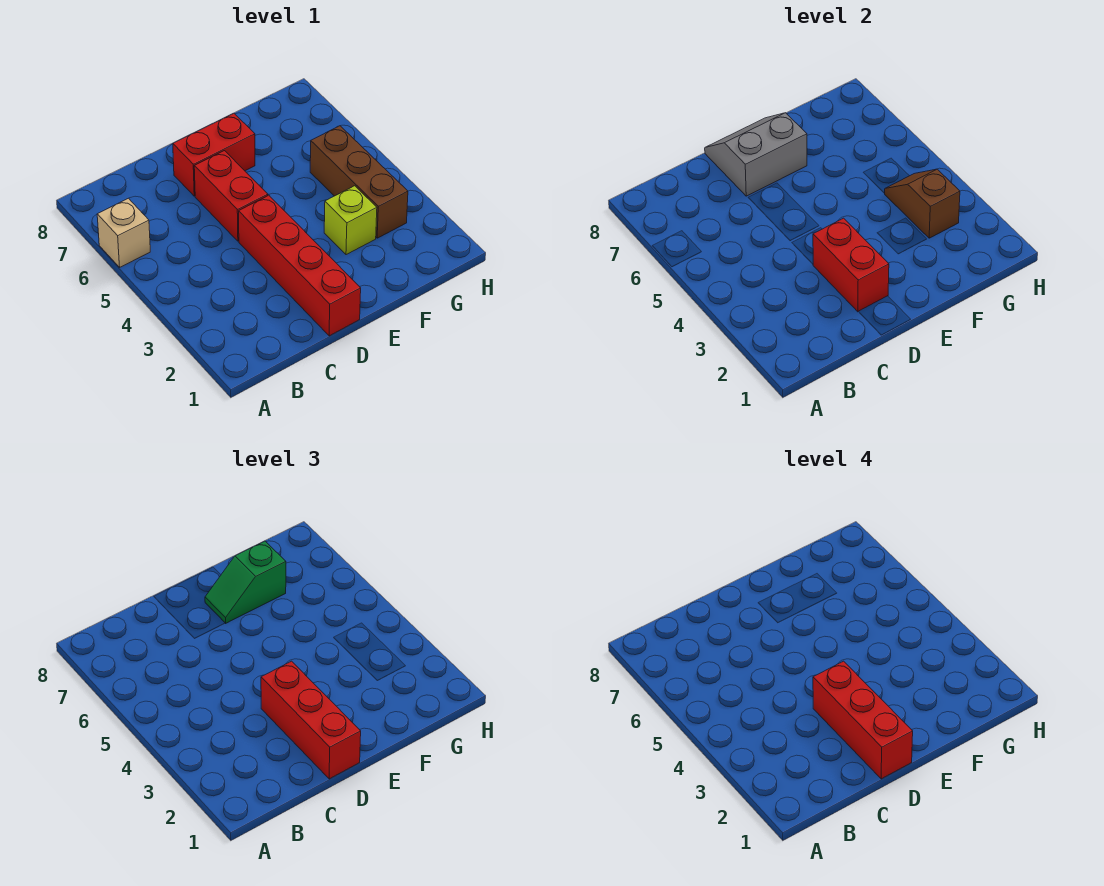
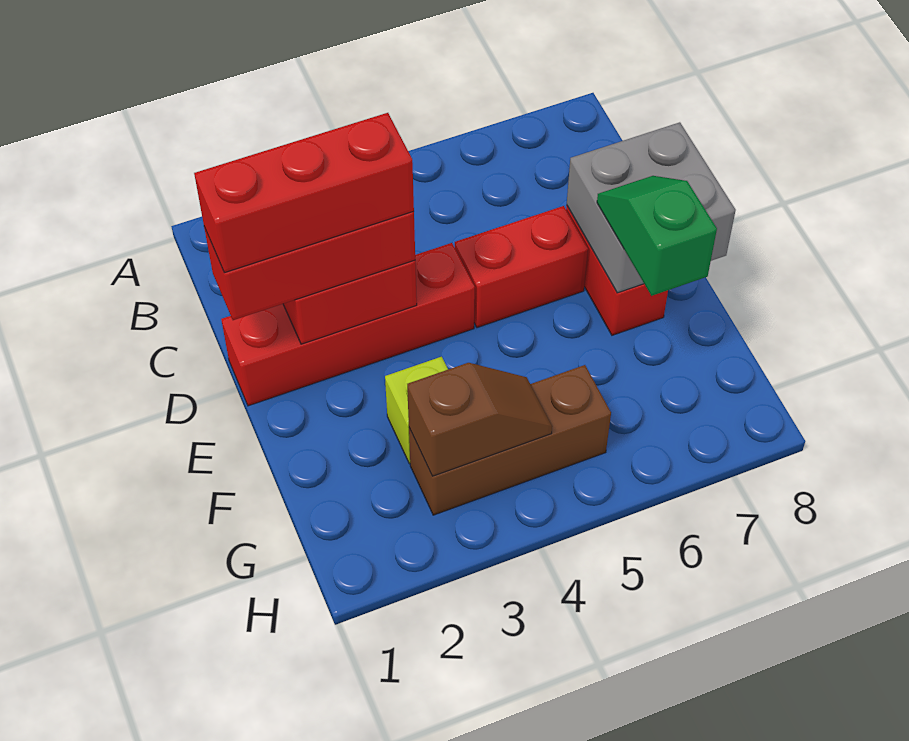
tan brick A6 level 1 -> none
grey slope D7:E8 level 2 top 7 -> grey brick D7:E8 level 2

